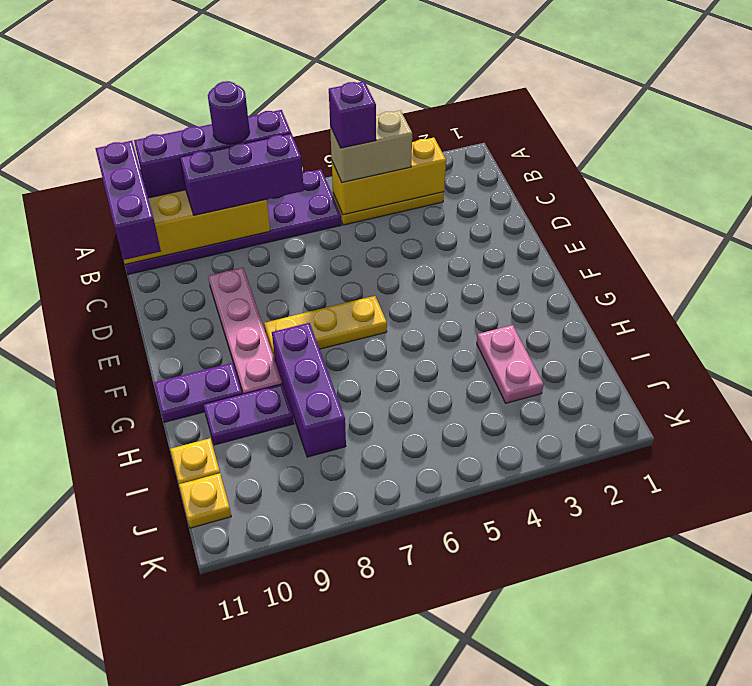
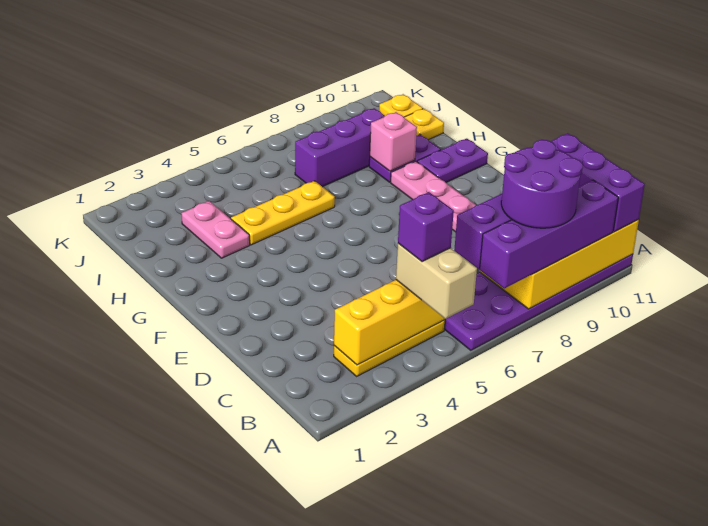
purple round brick A8 level 4 -> purple round brick A8:B9 level 4
tan brick B4:B5 level 3 -> tan brick A5:B5 level 3
yellow plate F6:F8 level 1 -> yellow plate H4:H6 level 1
purple brick G8:I8 level 1 -> purple brick I7:I9 level 1
none -> pink brick H9 level 2

